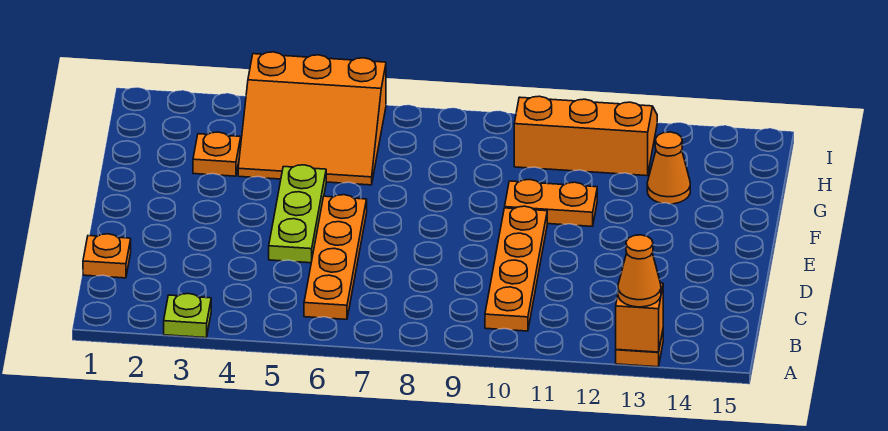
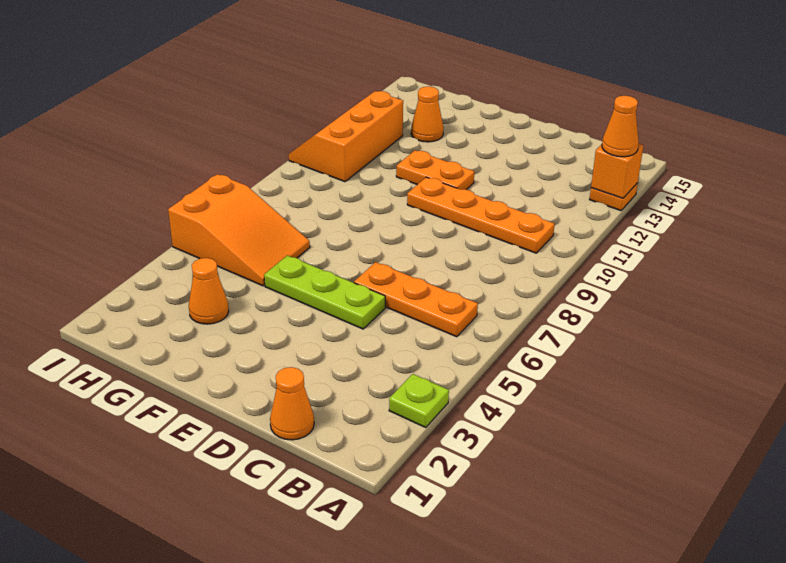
orange plate B6:E6 level 1 -> orange plate B6:D6 level 1
orange plate C1 level 1 -> orange cone C1 level 1
orange plate F10:F11 level 1 -> orange plate E11:F11 level 1
orange plate G3 level 1 -> orange cone G3 level 1
orange slope G4:I6 level 1 top I -> orange slope G5:I6 level 1 top I

